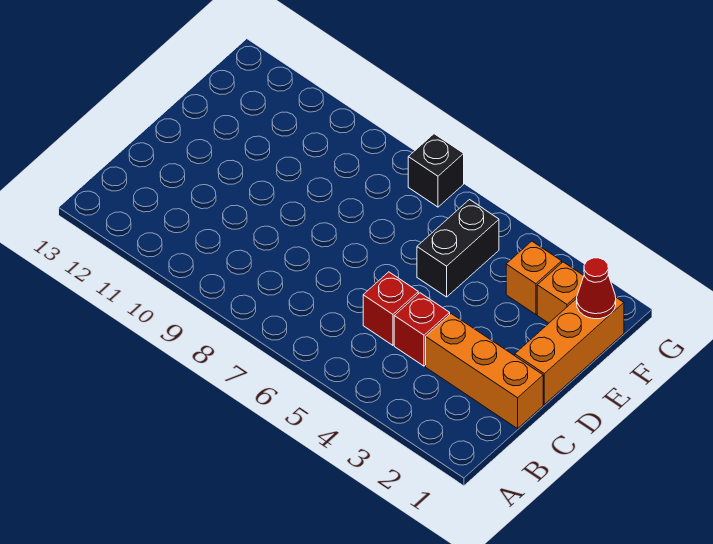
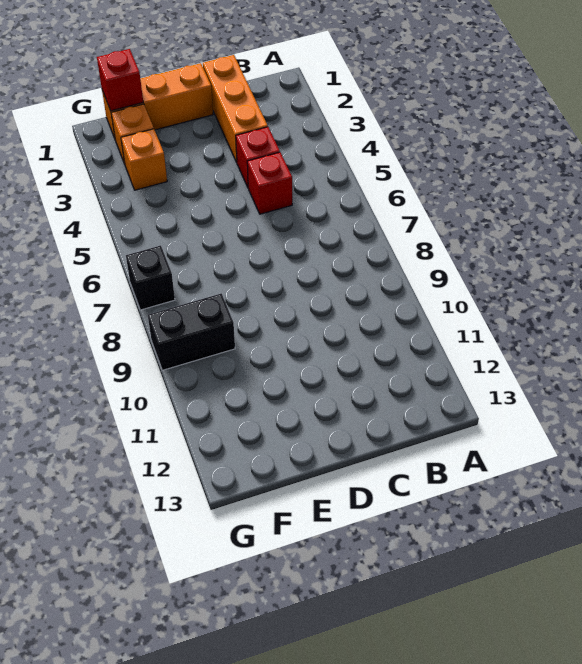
black brick E5:F5 level 1 -> black brick F9:G9 level 1
red cone F1 level 2 -> red brick F1 level 2

